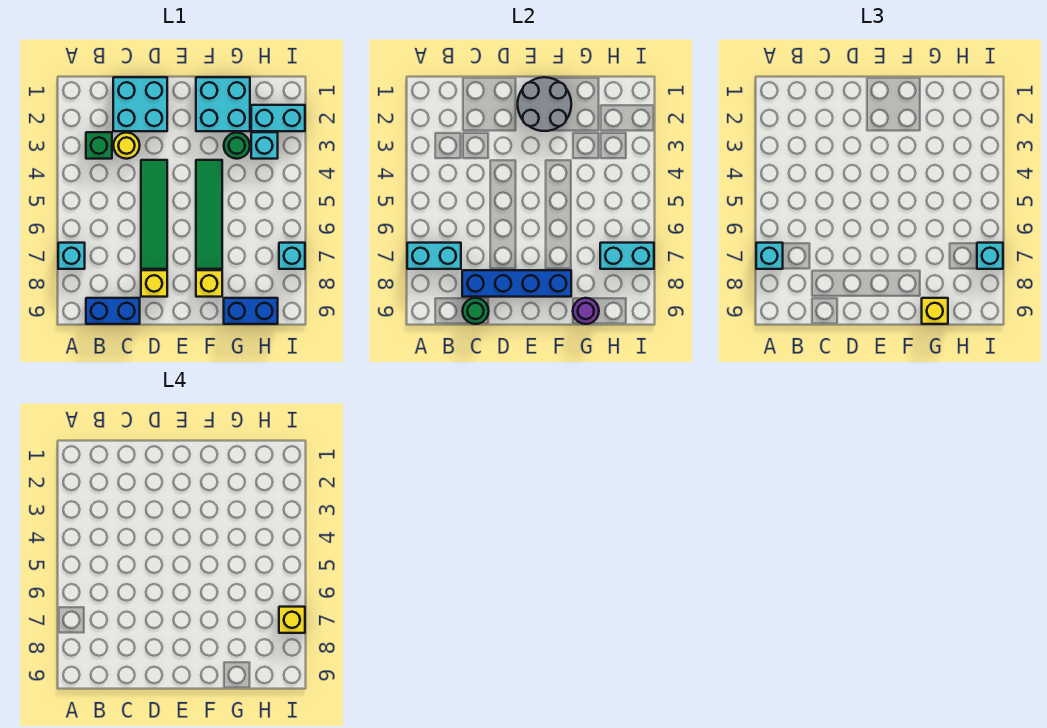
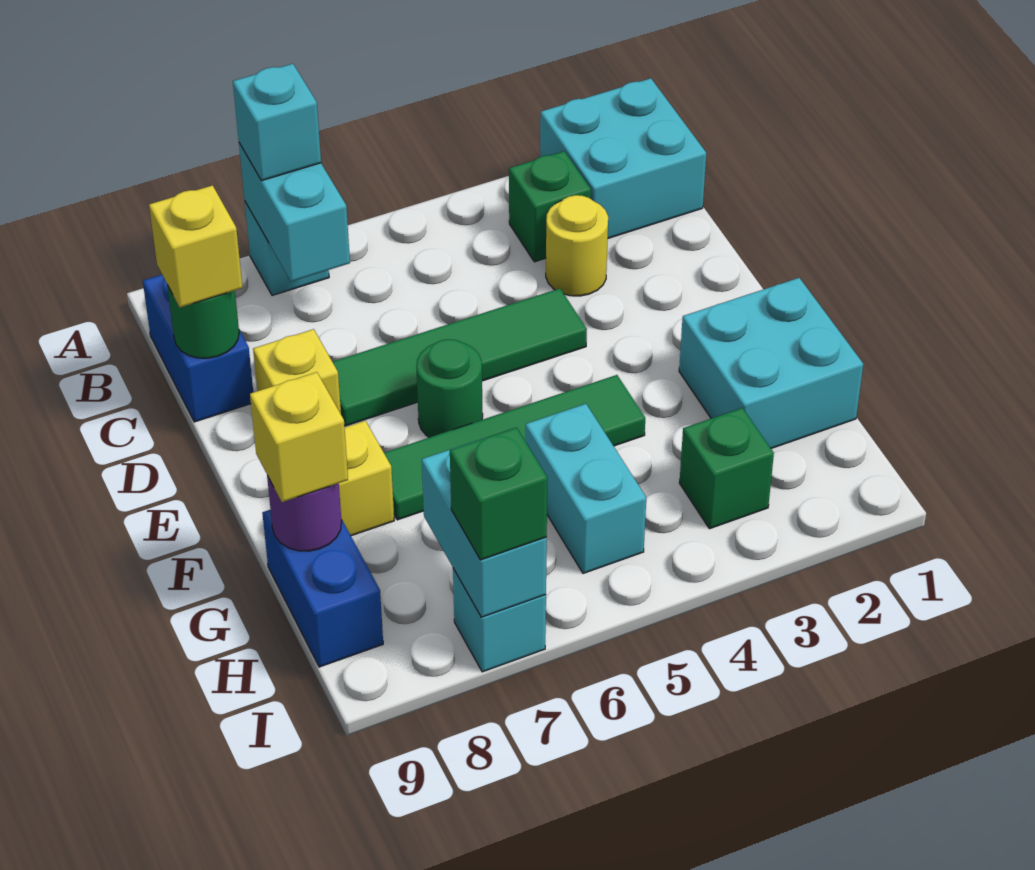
cyan brick C1:D2 level 1 -> cyan brick A1:B2 level 1
blue brick C8:F8 level 2 -> none
grey round brick E1:F2 level 2 -> none
green round brick G3 level 1 -> green round brick E6 level 1
cyan brick H2:I2 level 1 -> cyan brick G5:H5 level 1
cyan brick H3 level 1 -> green brick H3 level 1
cyan brick I7 level 3 -> green brick I7 level 3
yellow brick I7 level 4 -> yellow brick C9 level 3

